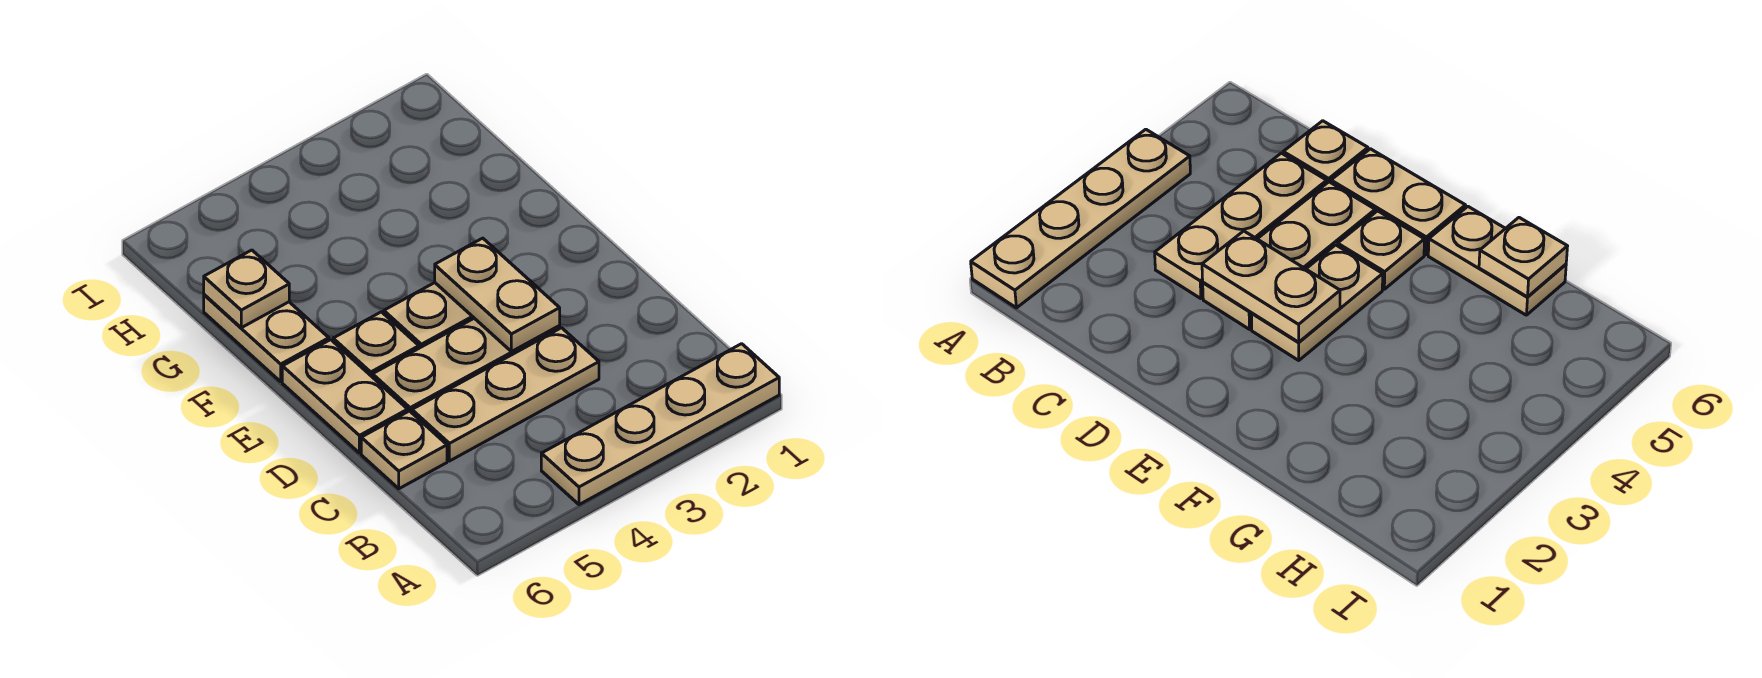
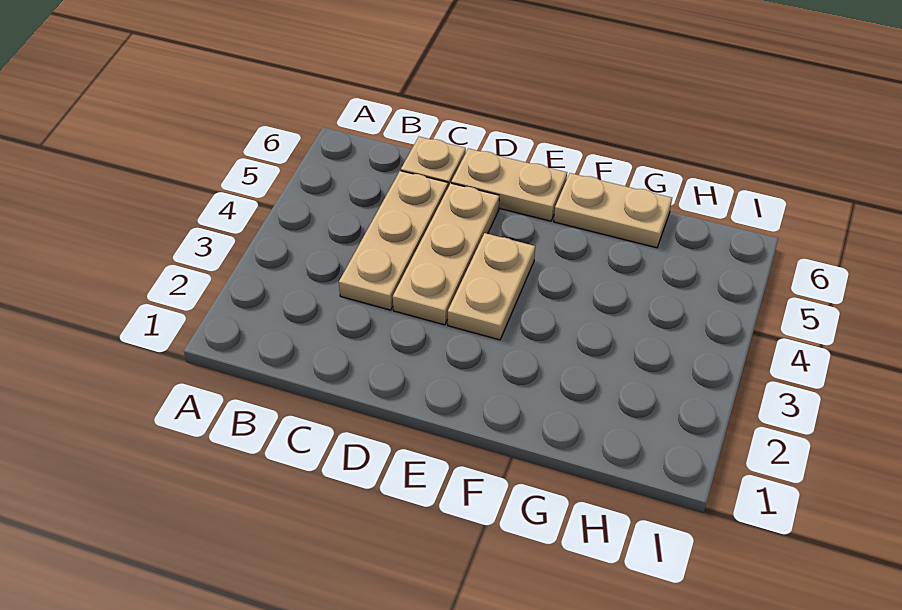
tan plate A1:A4 level 1 -> none
tan plate D3:E3 level 2 -> none
tan plate E5 level 1 -> none
tan plate G6 level 2 -> none

